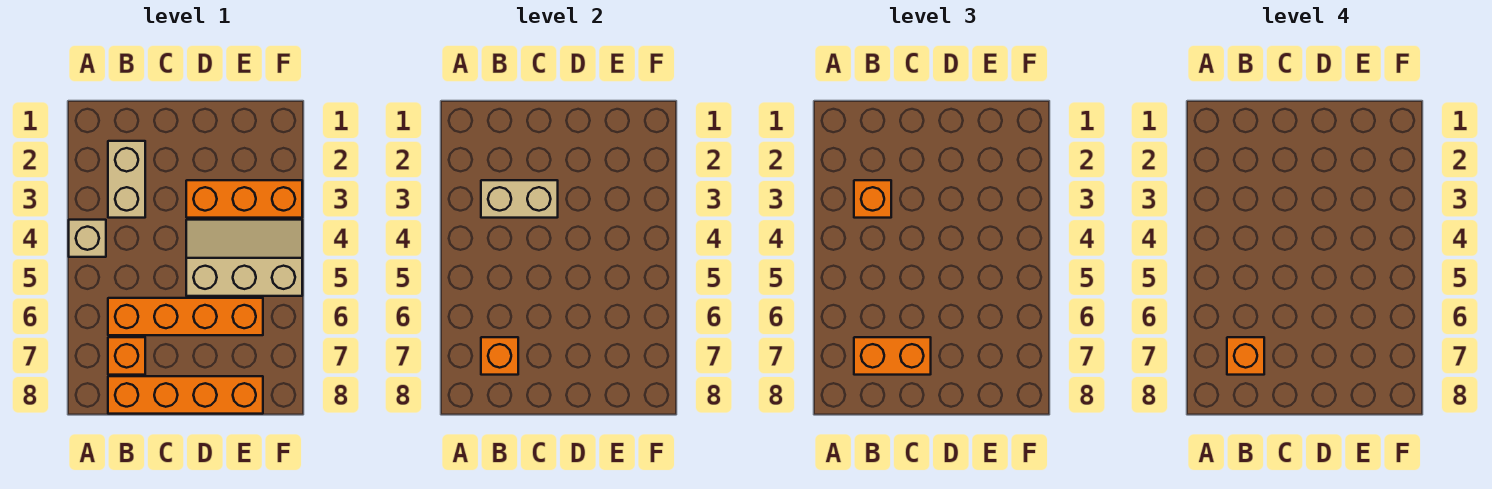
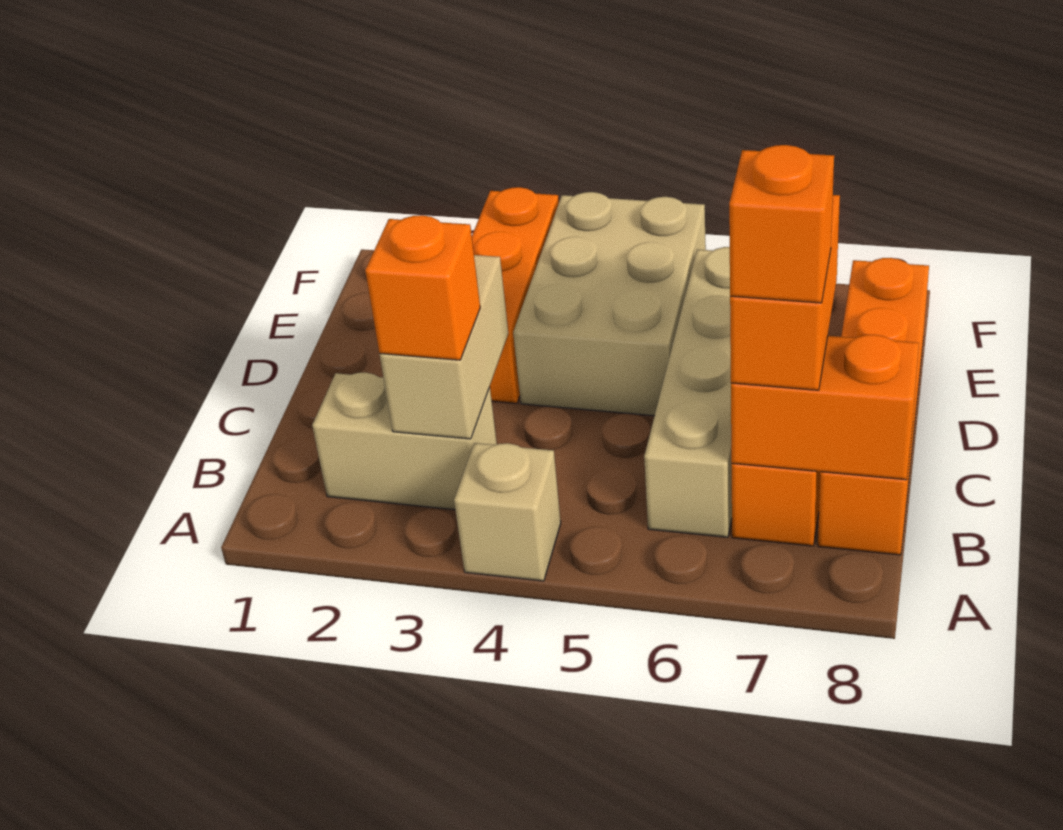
orange brick B6:E6 level 1 -> tan brick B6:E6 level 1
orange brick B7 level 2 -> orange brick B7:B8 level 2
tan slope D4:F5 level 1 top 5 -> tan brick D4:F5 level 1

